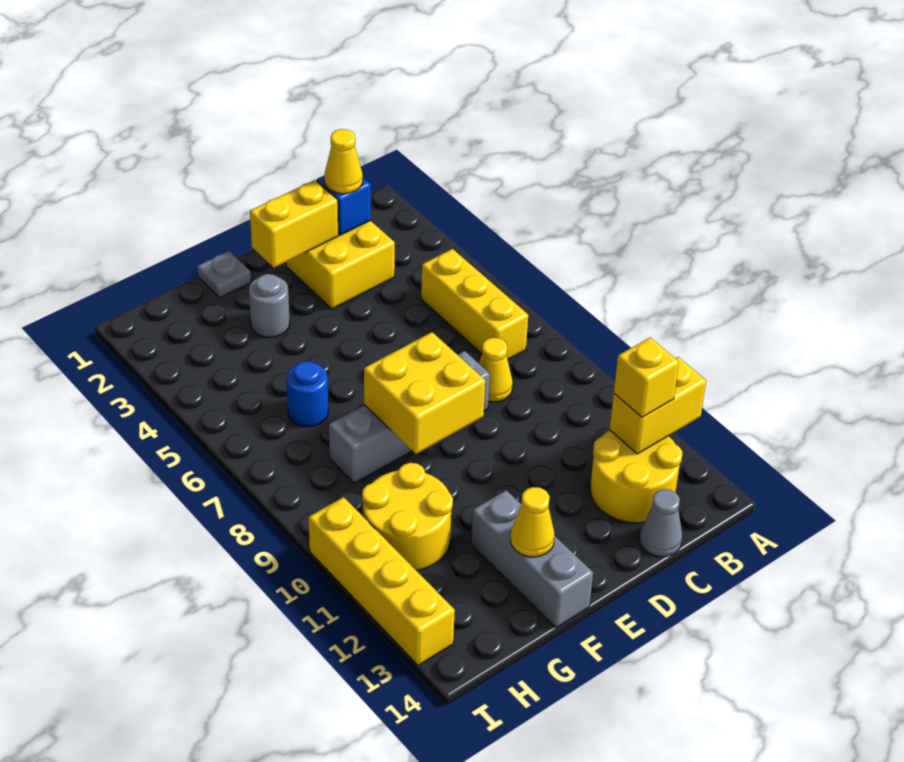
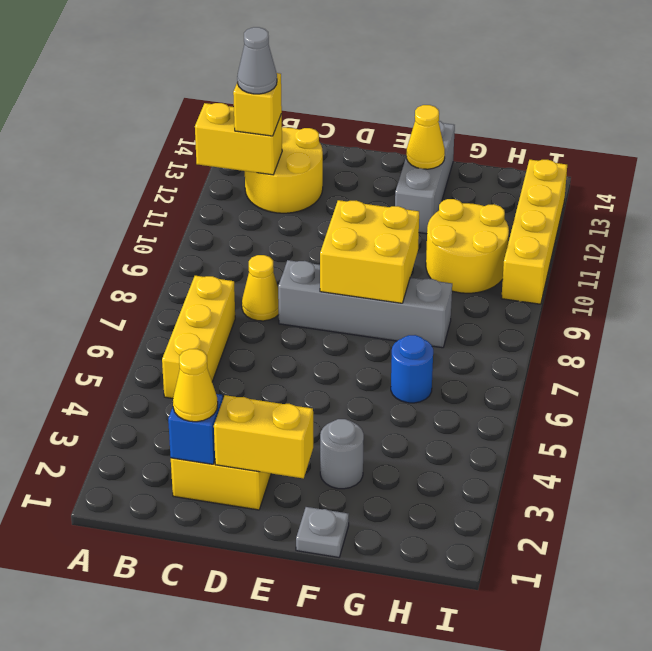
grey cone C14 level 1 -> grey cone B12 level 4

